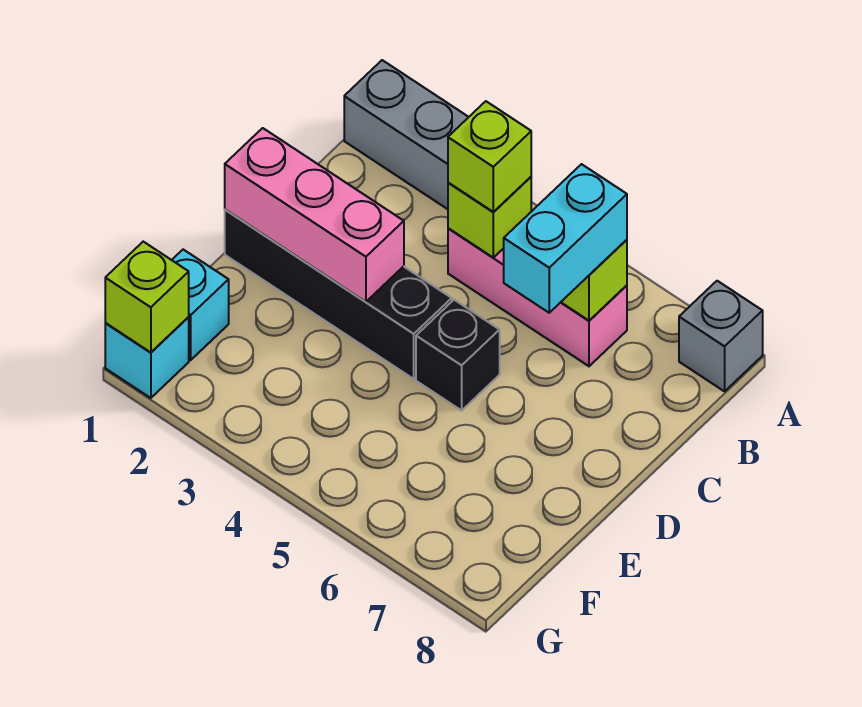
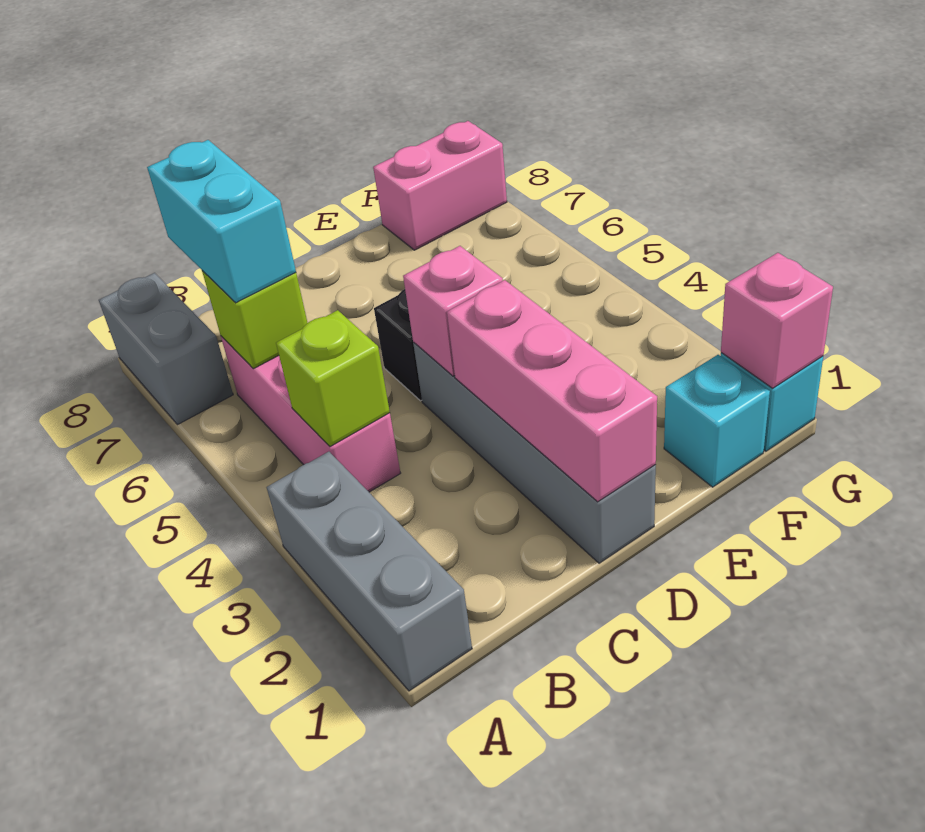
grey brick A8 level 1 -> grey brick A7:A8 level 1
lime brick B4 level 3 -> none
cyan brick B6:C6 level 3 -> cyan brick B6:B7 level 3
black brick D1:D4 level 1 -> grey brick D1:D4 level 1
none -> pink brick D4 level 2
none -> pink brick F8:G8 level 1
lime brick G1 level 2 -> pink brick G1 level 2

